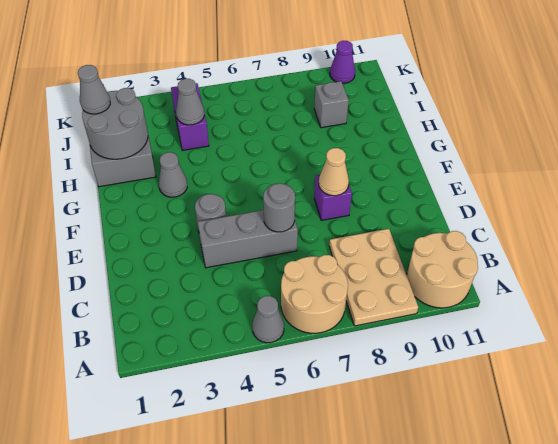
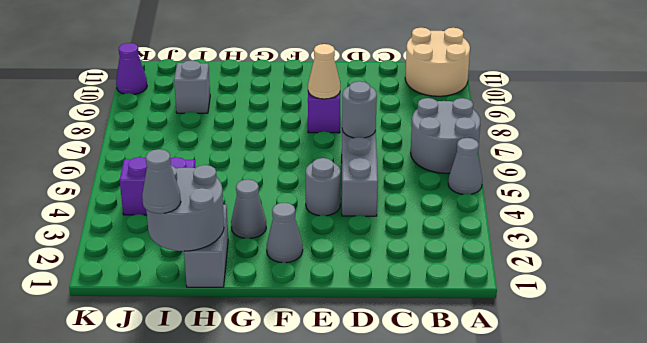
tan round brick A6:B7 level 1 -> grey round brick A6:B7 level 1
tan plate A8:C9 level 1 -> none
grey cone I4 level 2 -> grey cone F2 level 1

